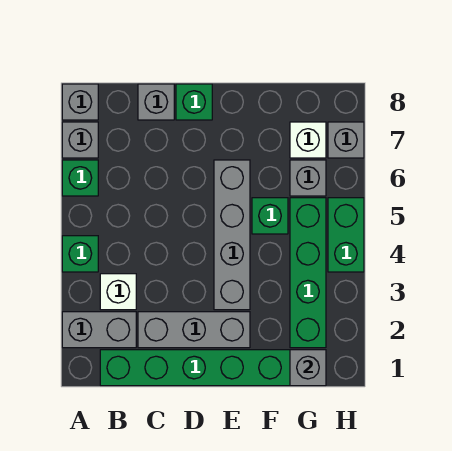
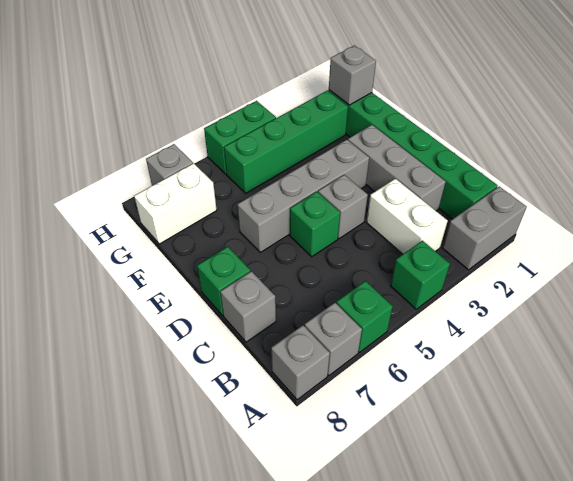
grey brick A2:B2 level 1 -> grey brick A1:A2 level 1
white brick B3 level 1 -> white brick B3:C3 level 1
green brick F5 level 1 -> green brick D5 level 1
grey brick G6 level 1 -> grey brick D4 level 1
white brick G7 level 1 -> white brick G7:G8 level 1

